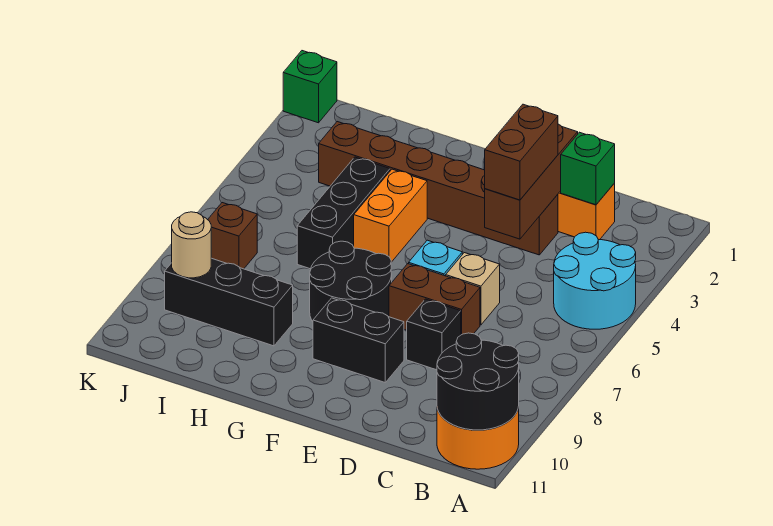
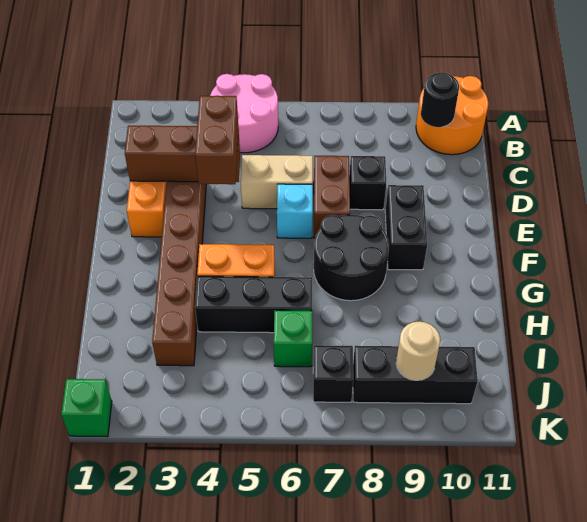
cyan round brick A4:B5 level 1 -> pink round brick A4:B5 level 1
black round brick A10:B11 level 2 -> black round brick B10 level 2
green brick C2 level 2 -> green brick I6 level 1
brown brick D3:D4 level 3 -> brown brick D4:E4 level 3
tan brick D6 level 1 -> tan brick D5:D6 level 1
black brick H9:J9 level 1 -> black brick J8:J10 level 1
brown brick J7 level 1 -> black brick J7 level 1

